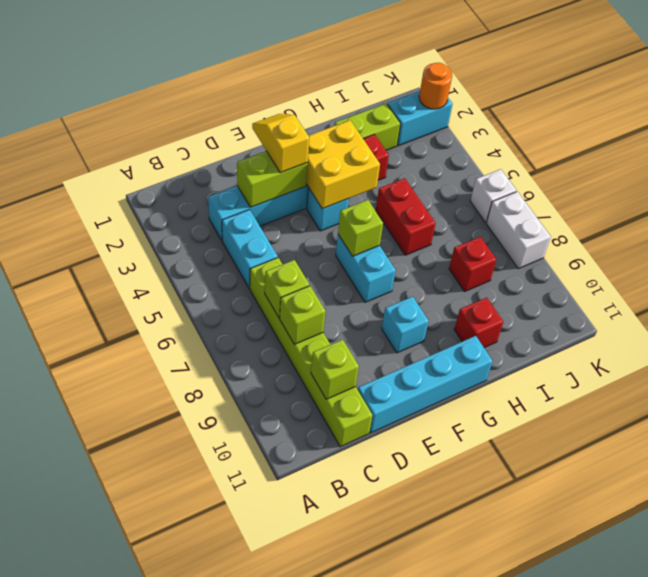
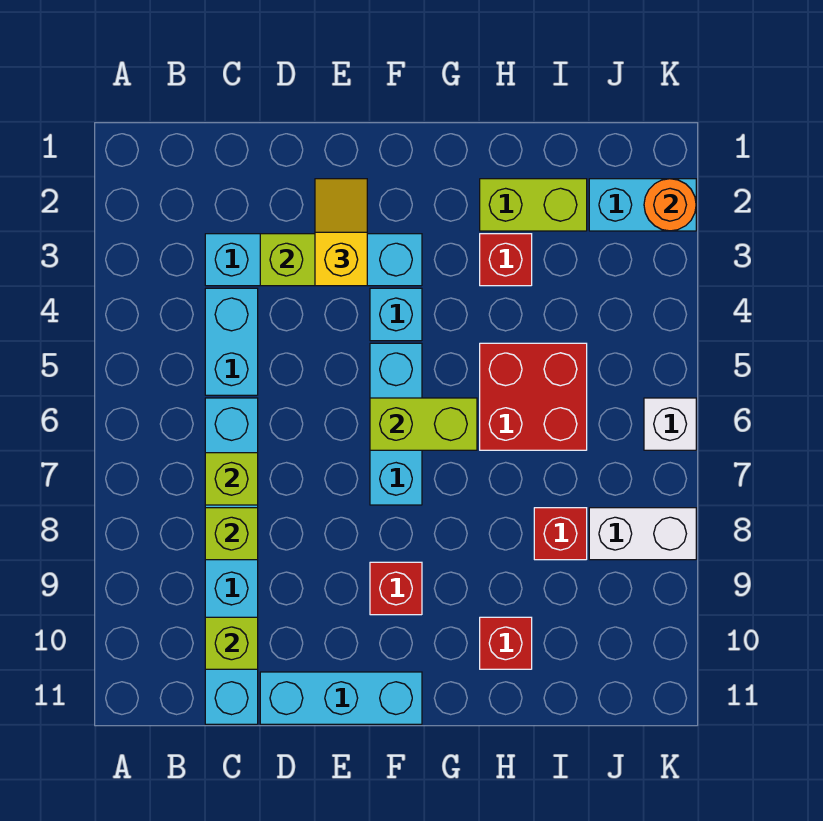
lime brick C6:C11 level 1 -> cyan brick C6:C11 level 1
cyan brick D11:G11 level 1 -> cyan brick D11:F11 level 1
yellow brick F3:G4 level 2 -> none
cyan brick F6:F7 level 1 -> cyan brick F5:F7 level 1
lime brick F6 level 2 -> lime brick F6:G6 level 2
cyan brick F9 level 1 -> red brick F9 level 1
red brick H5:H6 level 1 -> red brick H5:I6 level 1
white brick K7:K8 level 1 -> white brick J8:K8 level 1

